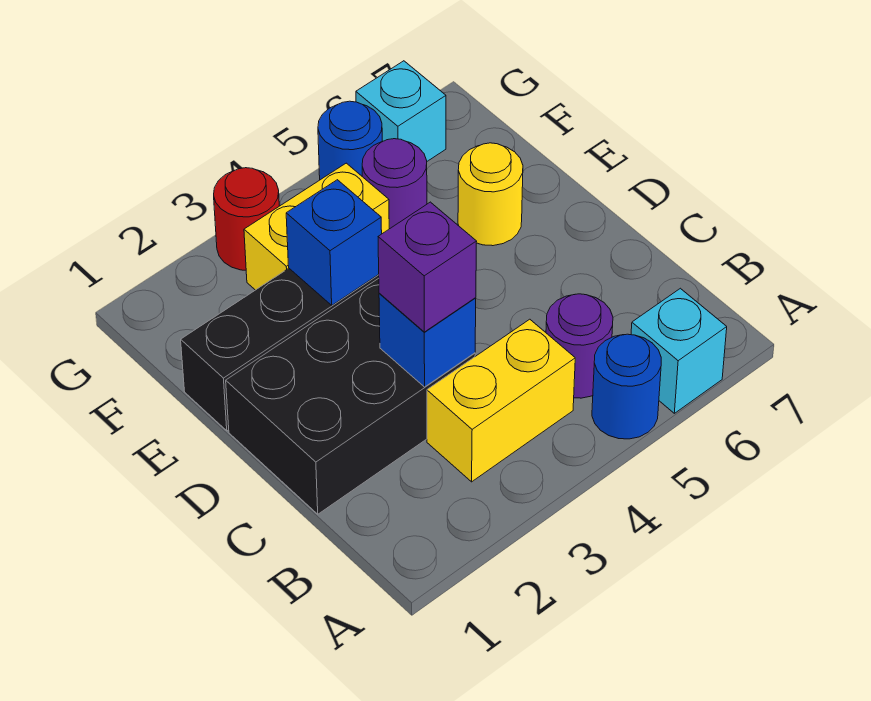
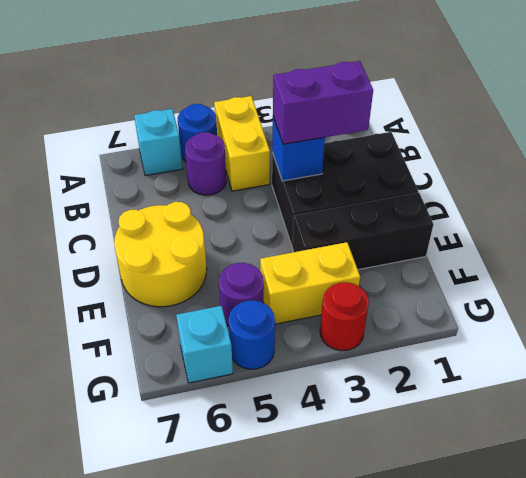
yellow brick B3:B4 level 1 -> yellow brick A4:B4 level 1
purple brick C3 level 3 -> purple brick C2:C3 level 3
blue brick E3 level 2 -> none
yellow round brick E6 level 1 -> yellow round brick D6:E7 level 1

